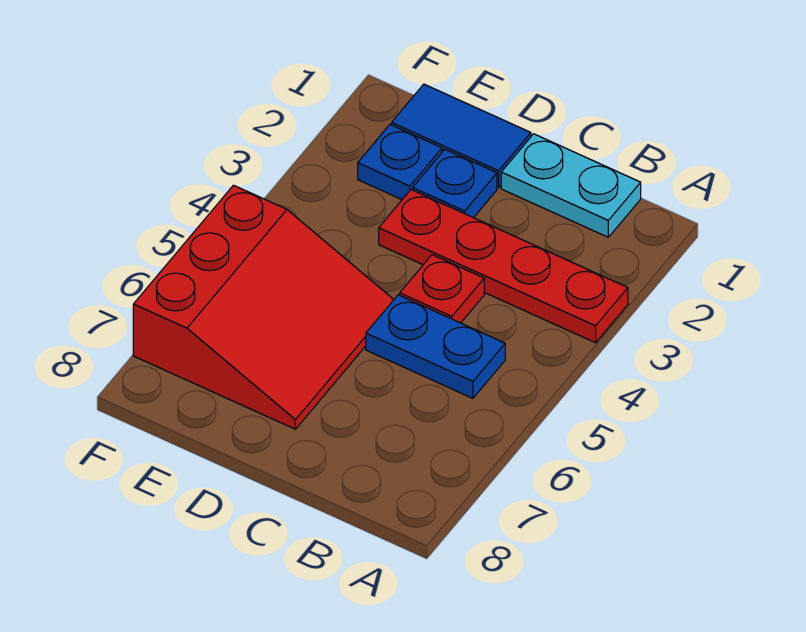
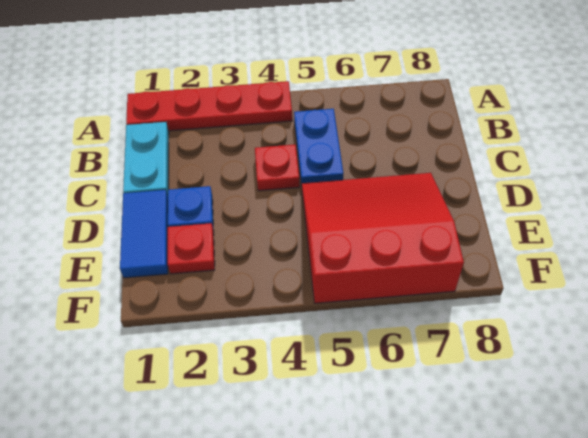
red plate A3:D3 level 1 -> red plate A1:A4 level 1
blue plate E2 level 1 -> red plate E2 level 1

